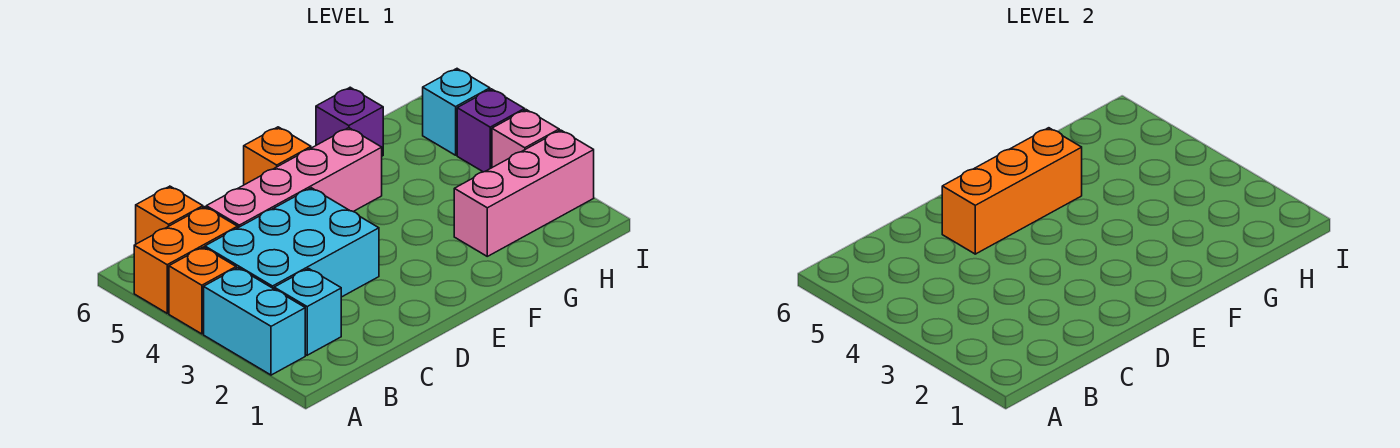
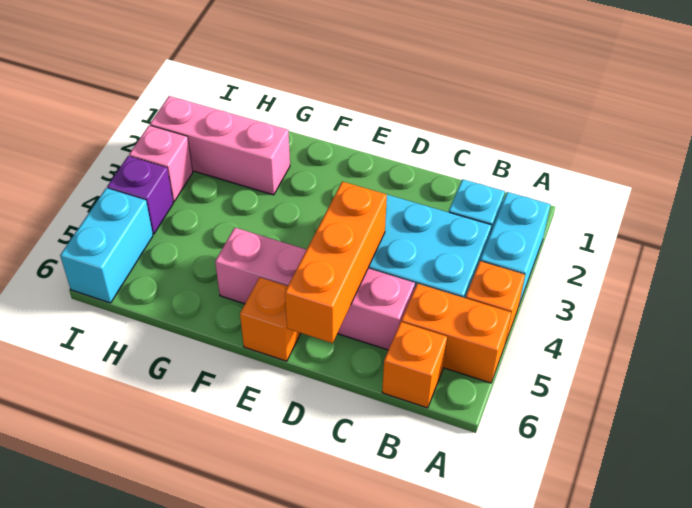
orange brick D5:F5 level 2 -> orange brick D4:D6 level 2
purple brick G6 level 1 -> none
cyan brick I5 level 1 -> cyan brick I5:I6 level 1

